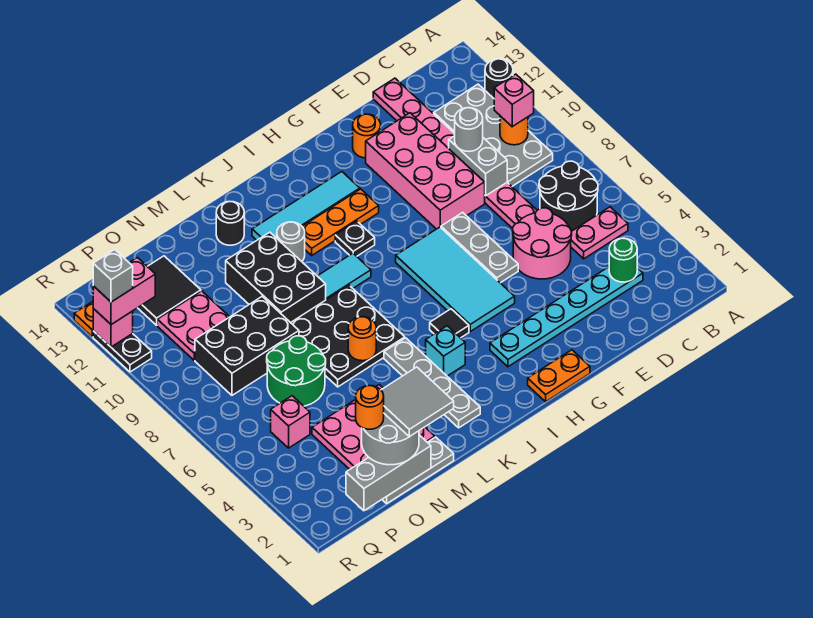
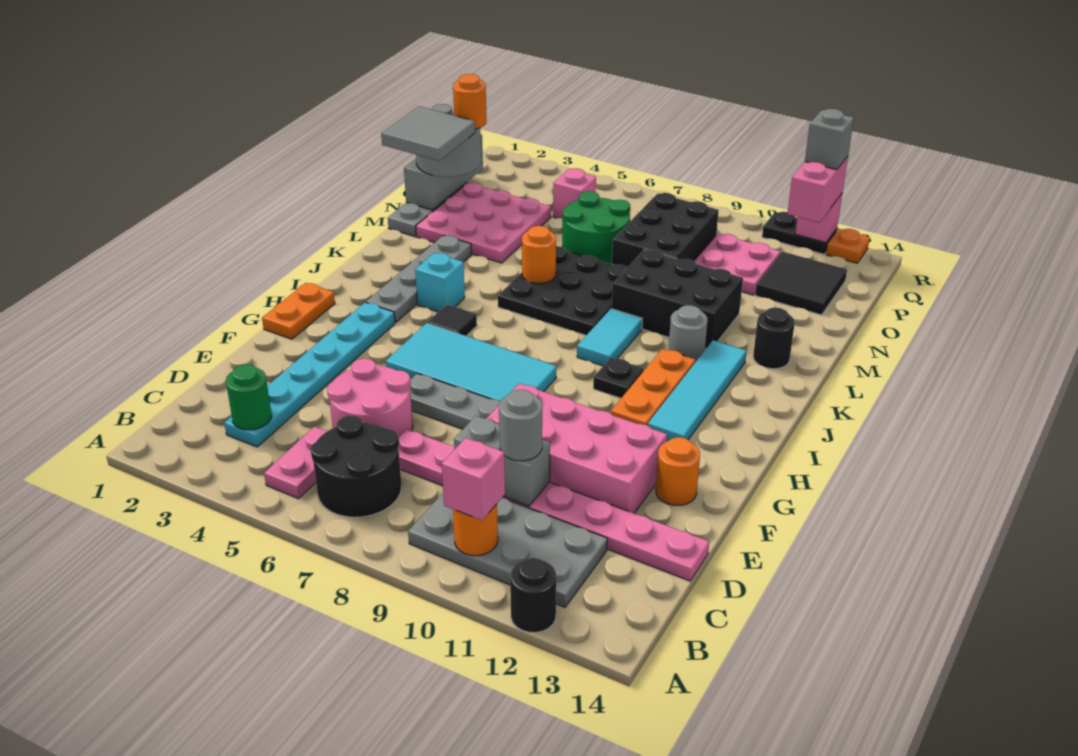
grey plate K2:K5 level 1 -> grey plate I3:L3 level 1

